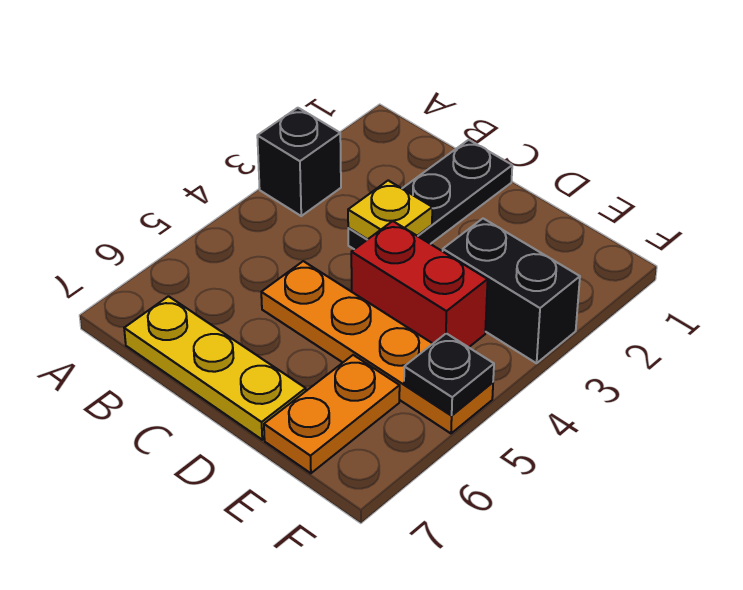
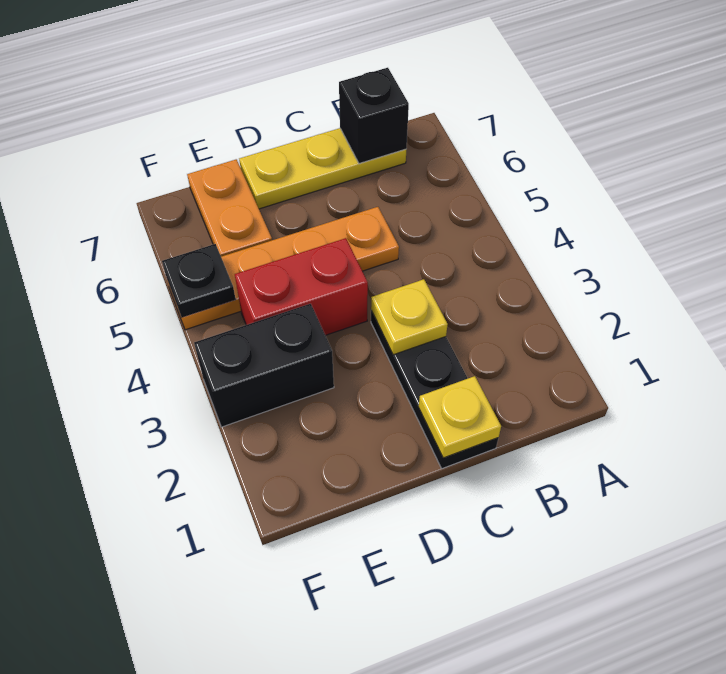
black brick A3 level 1 -> black brick B7 level 2
none -> yellow plate C1 level 2

